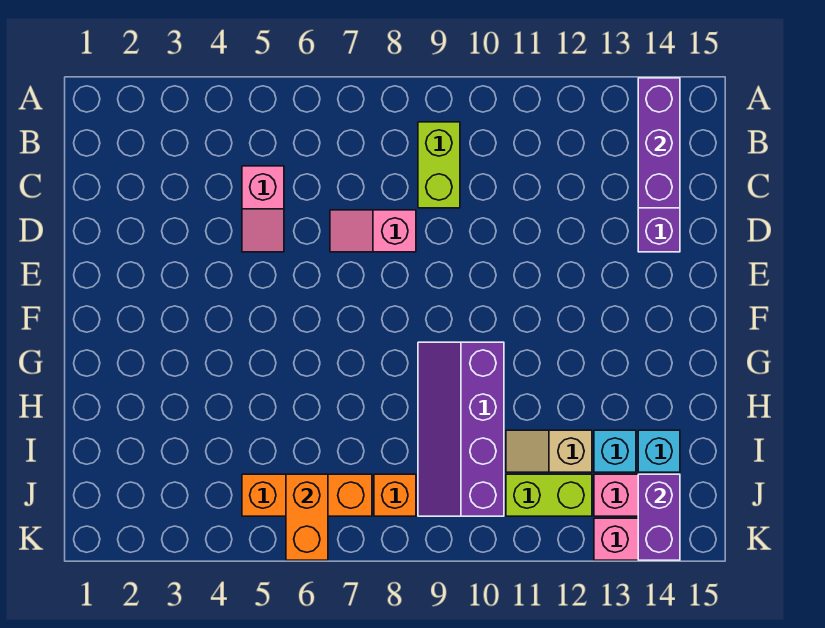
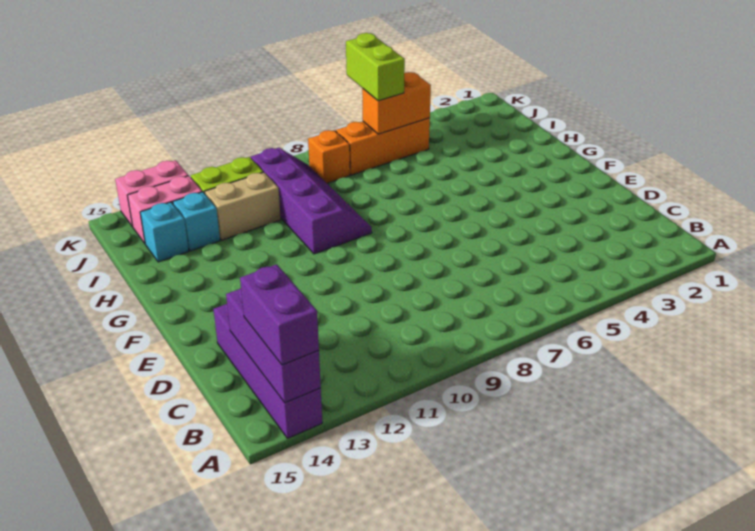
lime brick B9:C9 level 1 -> lime brick J6:K6 level 3
pink slope C5:D5 level 1 top C -> none
pink slope D7:D8 level 1 top 8 -> none
tan slope I11:I12 level 1 top 12 -> tan brick I11:I12 level 1
orange brick J6:K6 level 2 -> orange brick J5:J6 level 2
purple brick J14:K14 level 2 -> purple brick A14:B14 level 3

